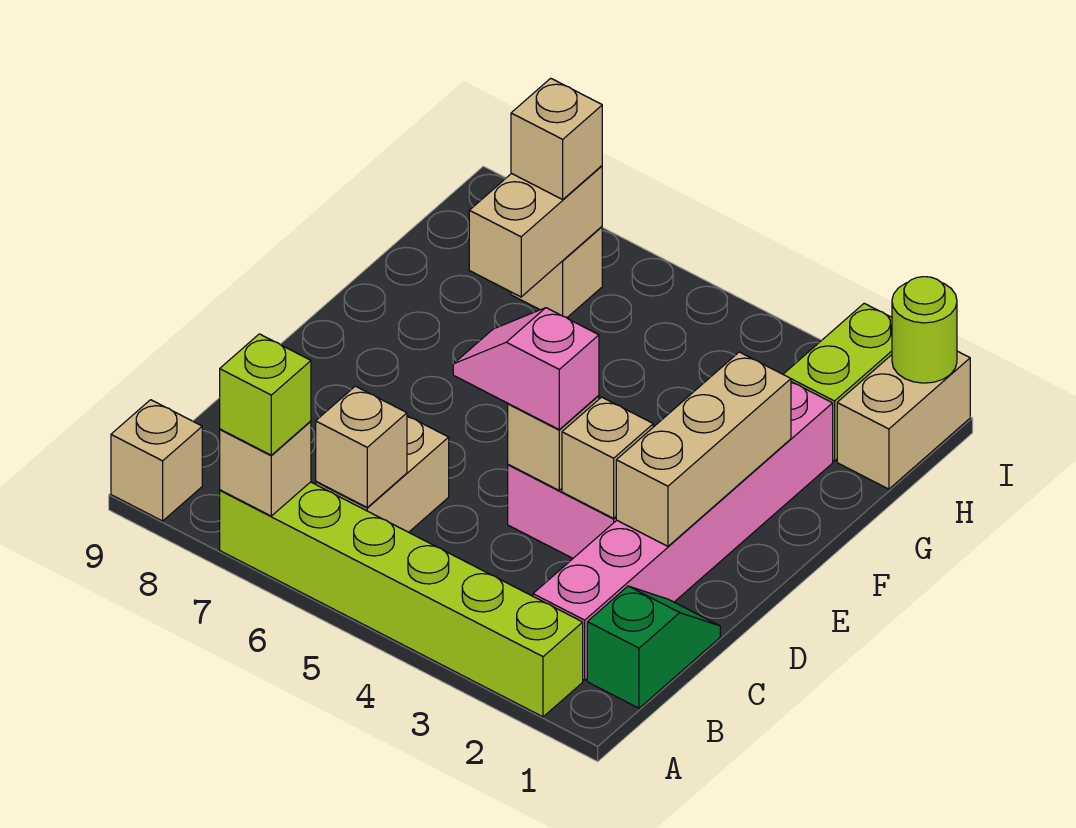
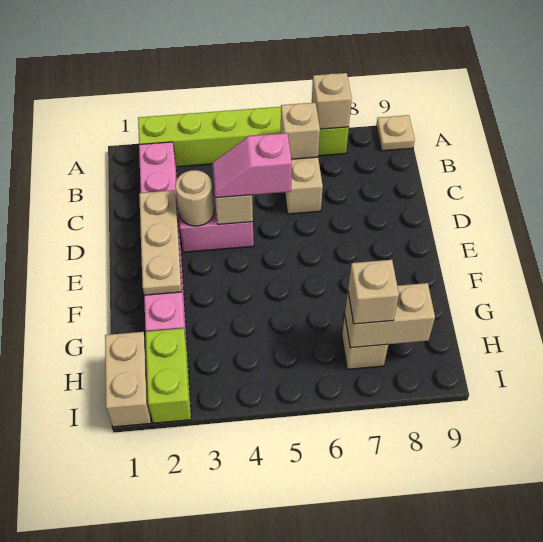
lime brick A7 level 3 -> none
tan brick A9 level 1 -> tan plate A9 level 1
green slope B1:C1 level 1 top B -> none
tan brick D2:F2 level 2 -> tan plate D2:F2 level 2
tan brick D3 level 2 -> tan round brick D3 level 2
pink slope D4:D5 level 3 top 4 -> pink slope D4:D5 level 3 top 5
tan brick G7:H7 level 2 -> tan brick H7:H8 level 2
lime round brick I1 level 2 -> none

